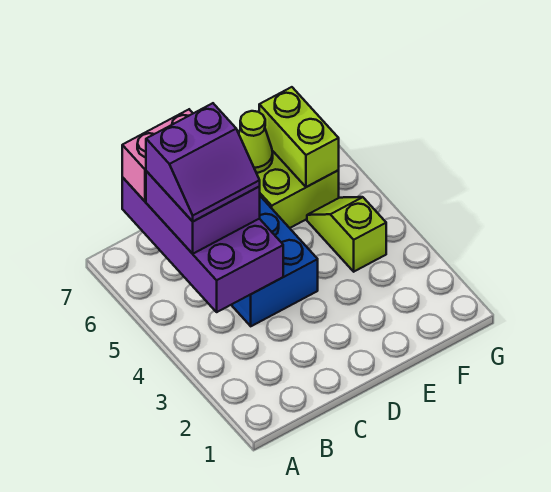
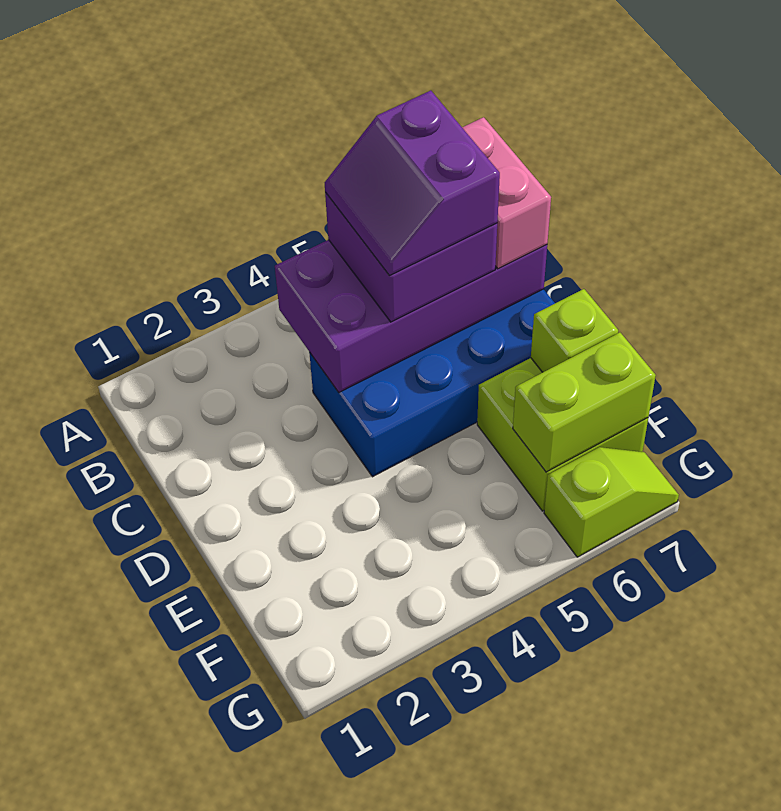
lime cone E7 level 2 -> lime brick E7 level 2
lime slope F4:F5 level 1 top 4 -> lime slope G6:G7 level 1 top 6

